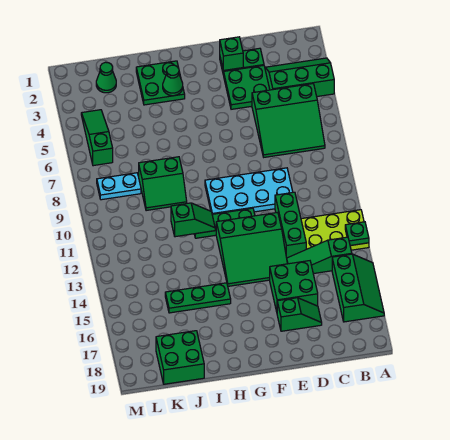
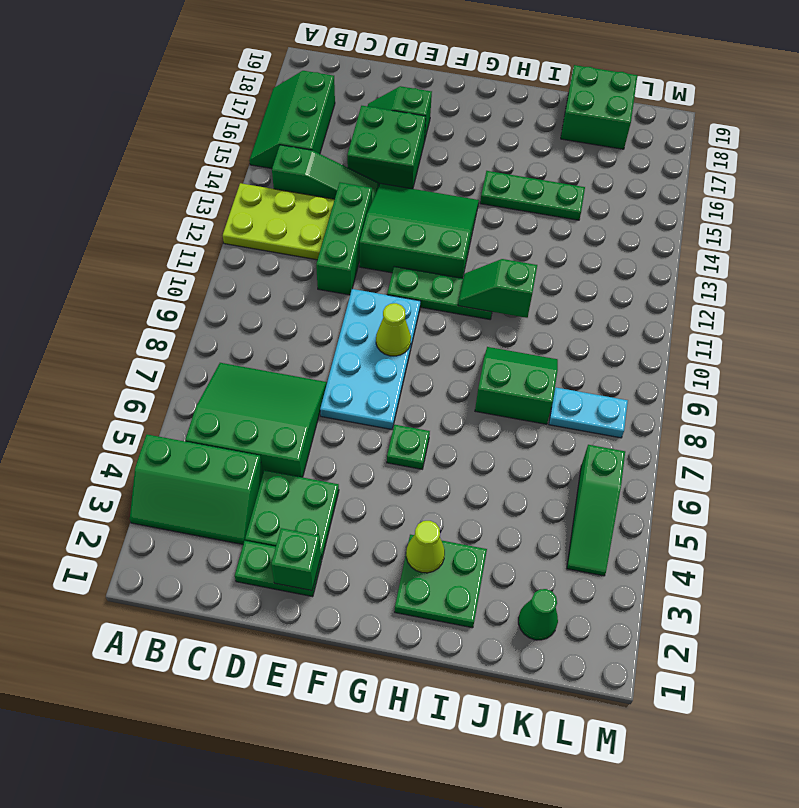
green plate A13 level 2 -> green plate G6 level 1
cyan plate D9:G10 level 1 -> cyan plate E7:F10 level 1
none -> lime cone F9 level 2
green cone H3 level 2 -> lime cone H3 level 2

